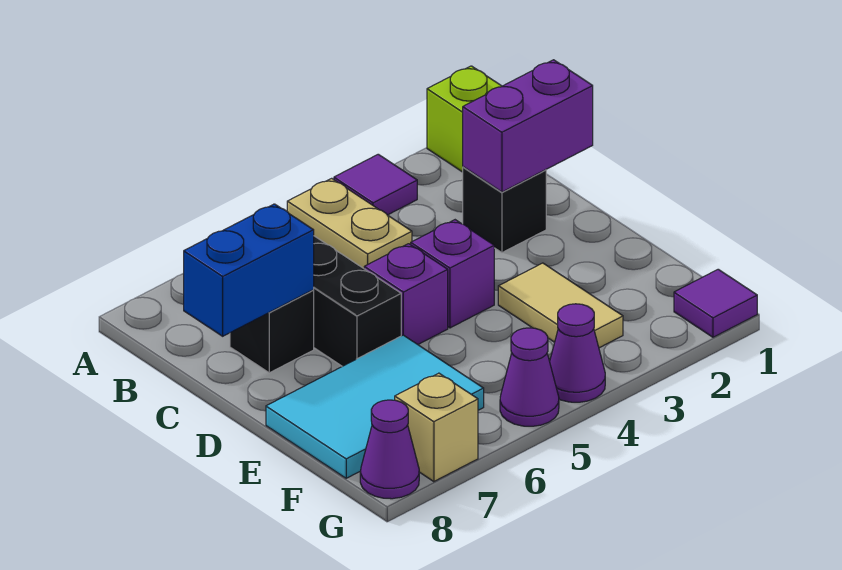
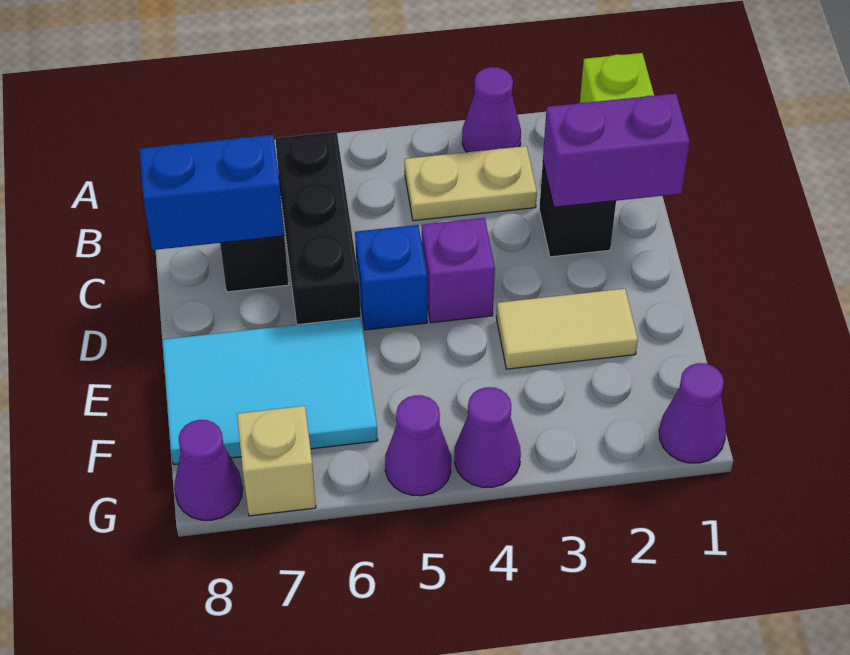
purple tile A3 level 1 -> purple cone A3 level 1
tan plate A4:B4 level 1 -> tan plate B3:B4 level 1
purple brick D5 level 1 -> blue brick D5 level 1
tan tile E3:F3 level 1 -> tan tile E2:E3 level 1
purple tile G1 level 1 -> purple cone G1 level 1

